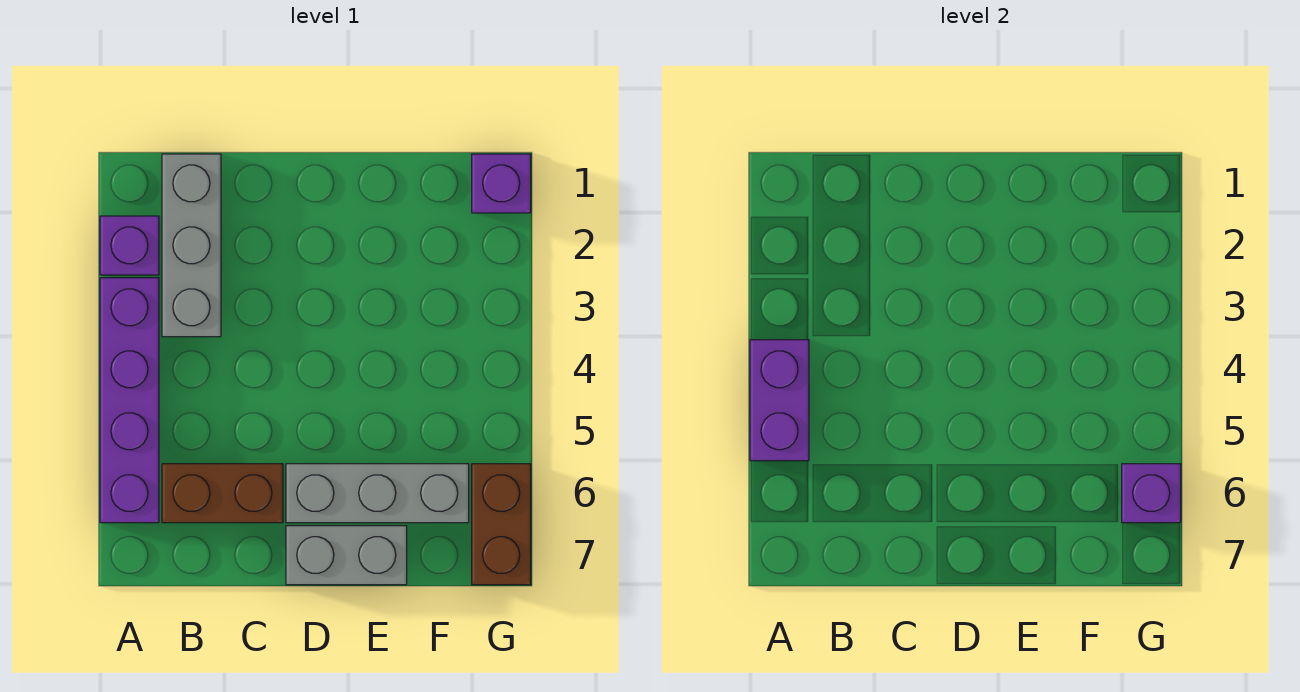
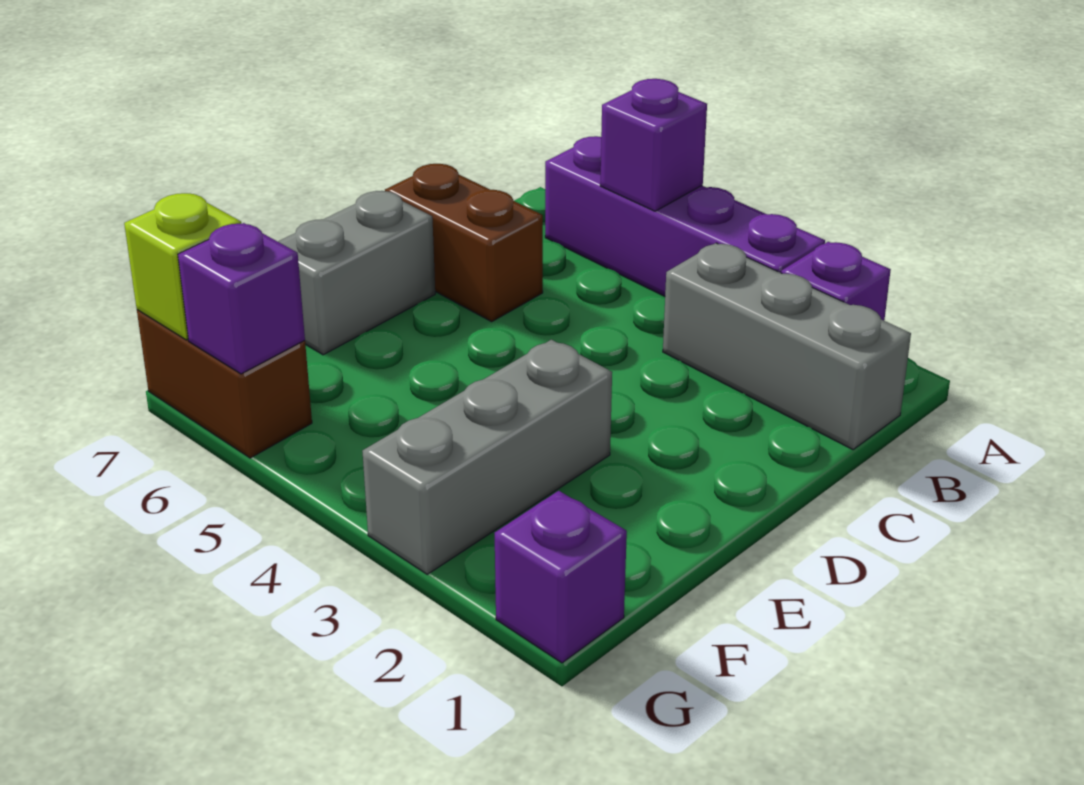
purple brick A4:A5 level 2 -> purple brick A5 level 2
brown brick B6:C6 level 1 -> brown brick C6:C7 level 1
grey brick D6:F6 level 1 -> grey brick E3:G3 level 1
none -> lime brick G7 level 2

